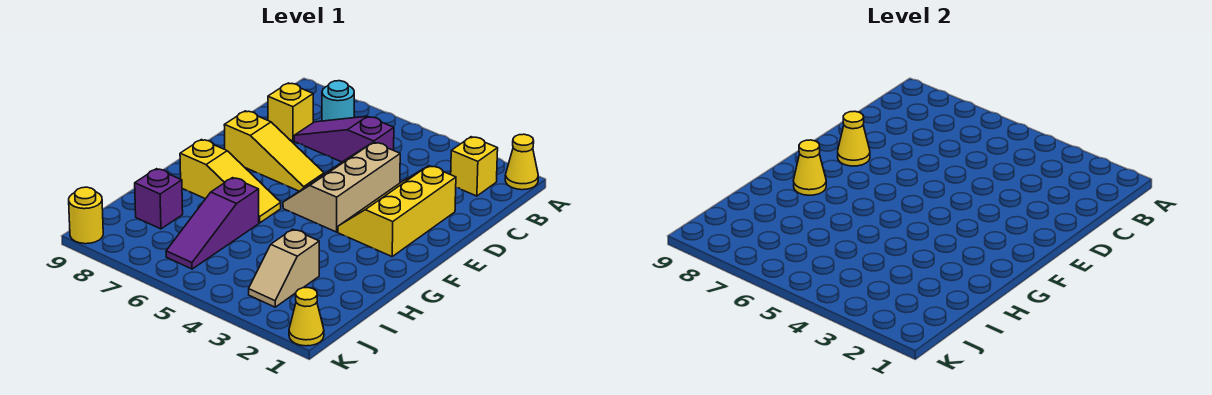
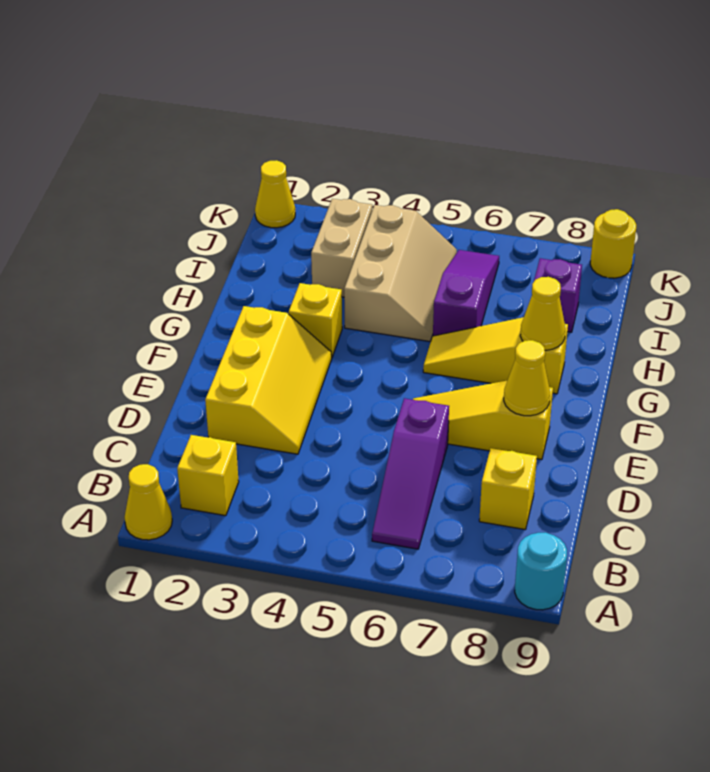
cyan round brick B7 level 1 -> cyan round brick A9 level 1
purple slope C5:C7 level 1 top 5 -> purple slope B6:D6 level 1 top D
tan slope D4:F5 level 1 top 4 -> tan slope H4:J5 level 1 top 4
none -> yellow brick G3 level 1
tan slope I3:J3 level 1 top I -> tan brick I3:J3 level 1

